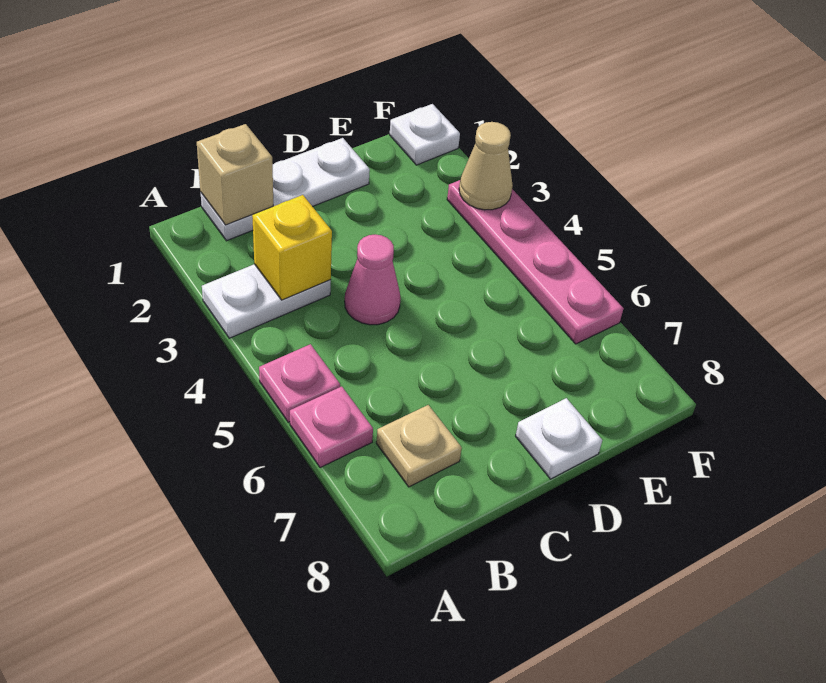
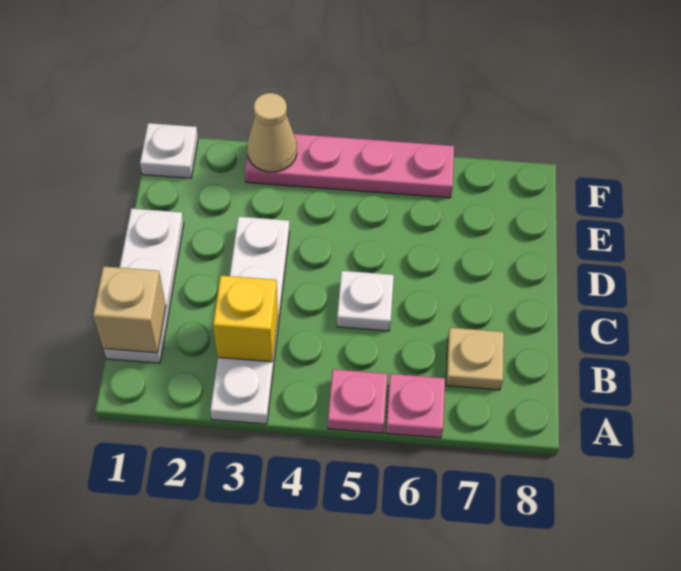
white plate A3:B3 level 1 -> white plate A3:D3 level 1
pink cone C4 level 1 -> none
white plate D8 level 1 -> white plate C5 level 1

